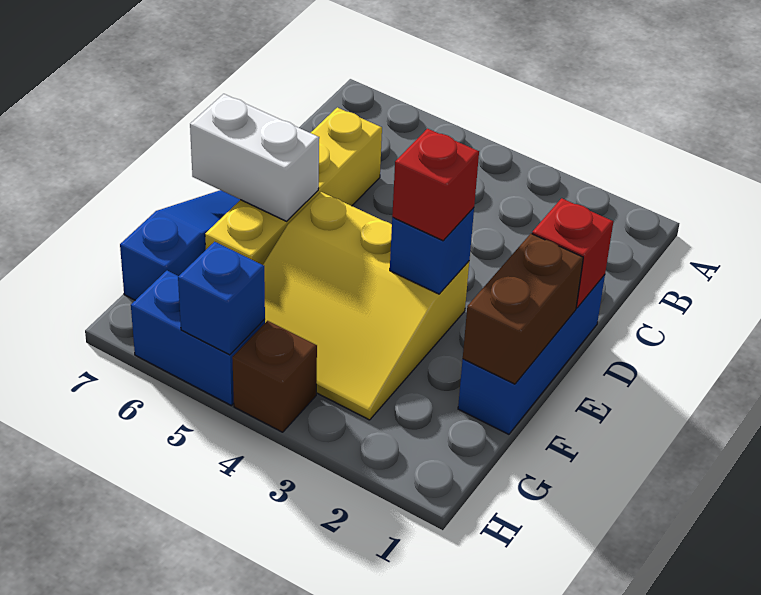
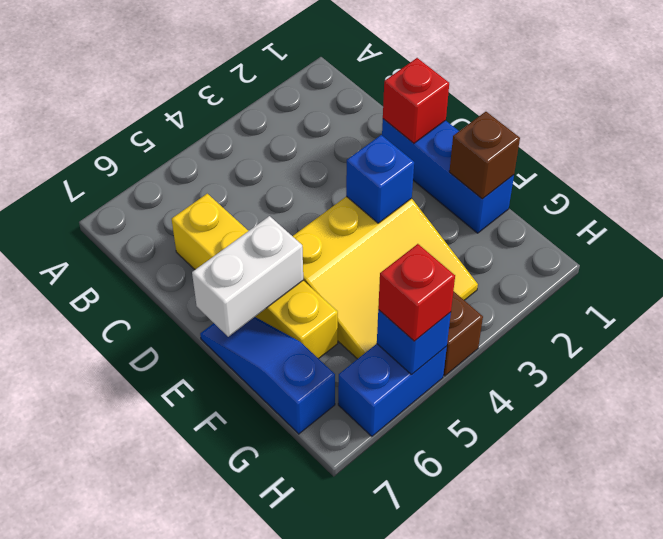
brown brick E1:F1 level 2 -> brown brick F1 level 2
red brick E3 level 3 -> red brick H5 level 3

